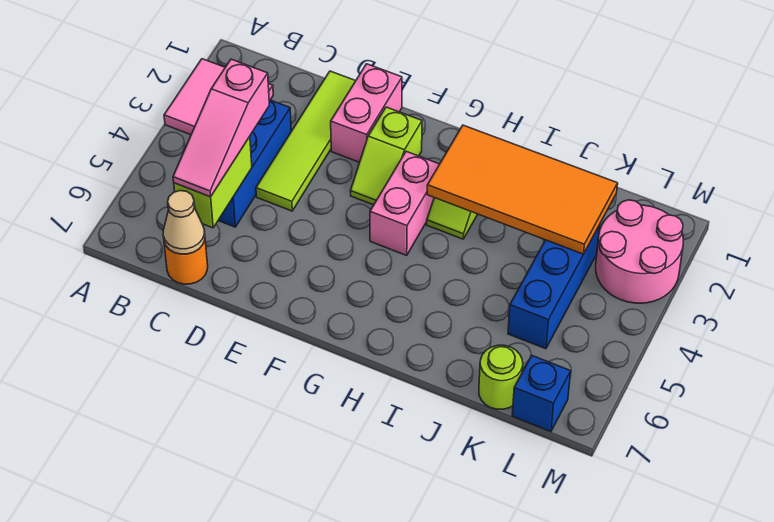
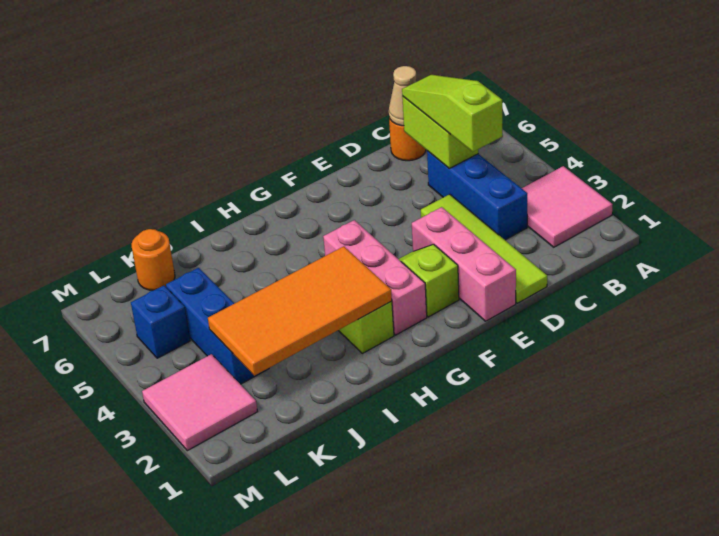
pink slope C4:C6 level 3 top 4 -> lime slope C4:C6 level 3 top 4
pink brick E1:E2 level 1 -> pink brick E1:E3 level 1
pink brick G3:G4 level 1 -> pink brick G2:G4 level 1
lime round brick K7 level 1 -> orange round brick K7 level 1
pink round brick L2:M3 level 1 -> pink tile L2:M3 level 1
blue brick L7 level 1 -> blue brick L5 level 1

